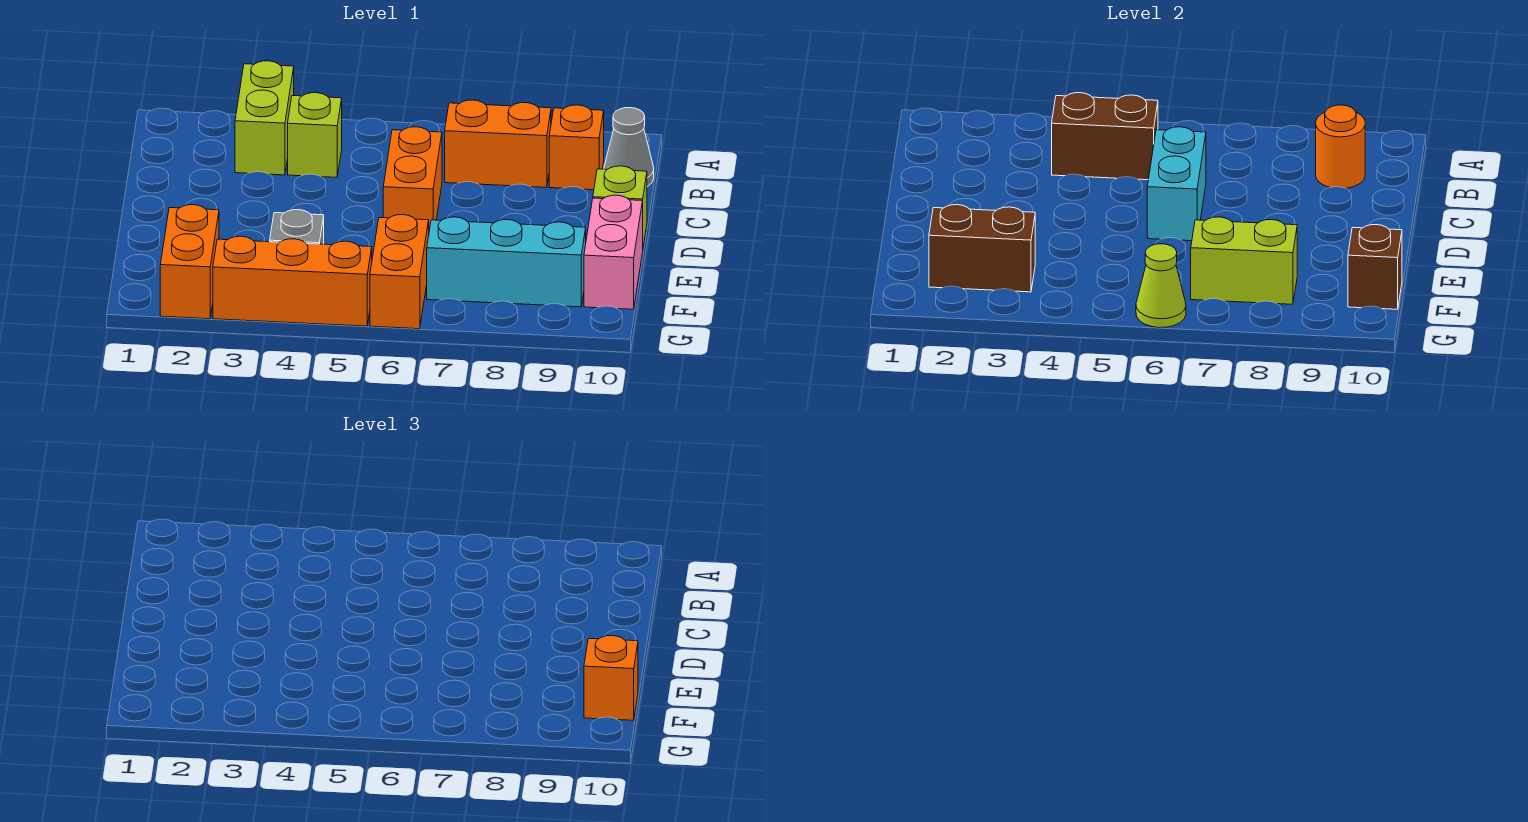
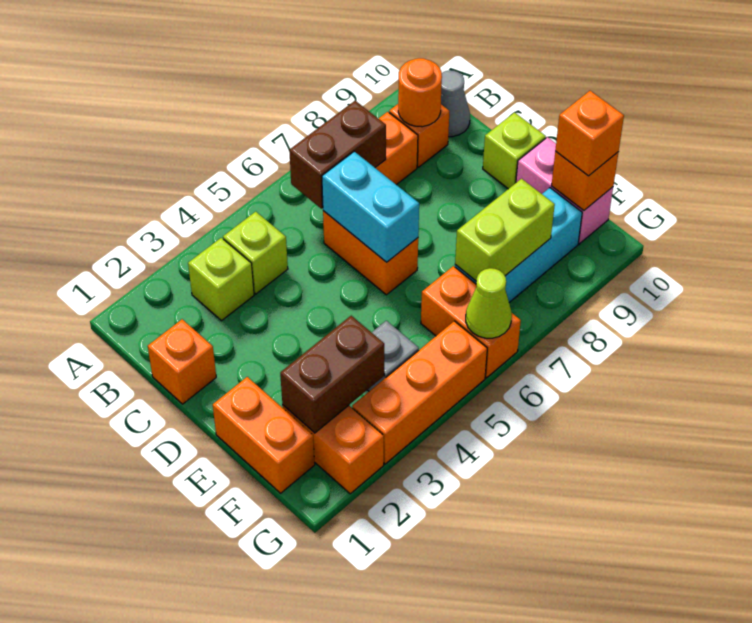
lime brick A3:B3 level 1 -> lime brick B3 level 1
brown brick B4:B5 level 2 -> brown brick B6:B7 level 2
none -> orange brick C1 level 1
none -> orange brick E1:F1 level 1
brown brick F10 level 2 -> orange brick F10 level 2

